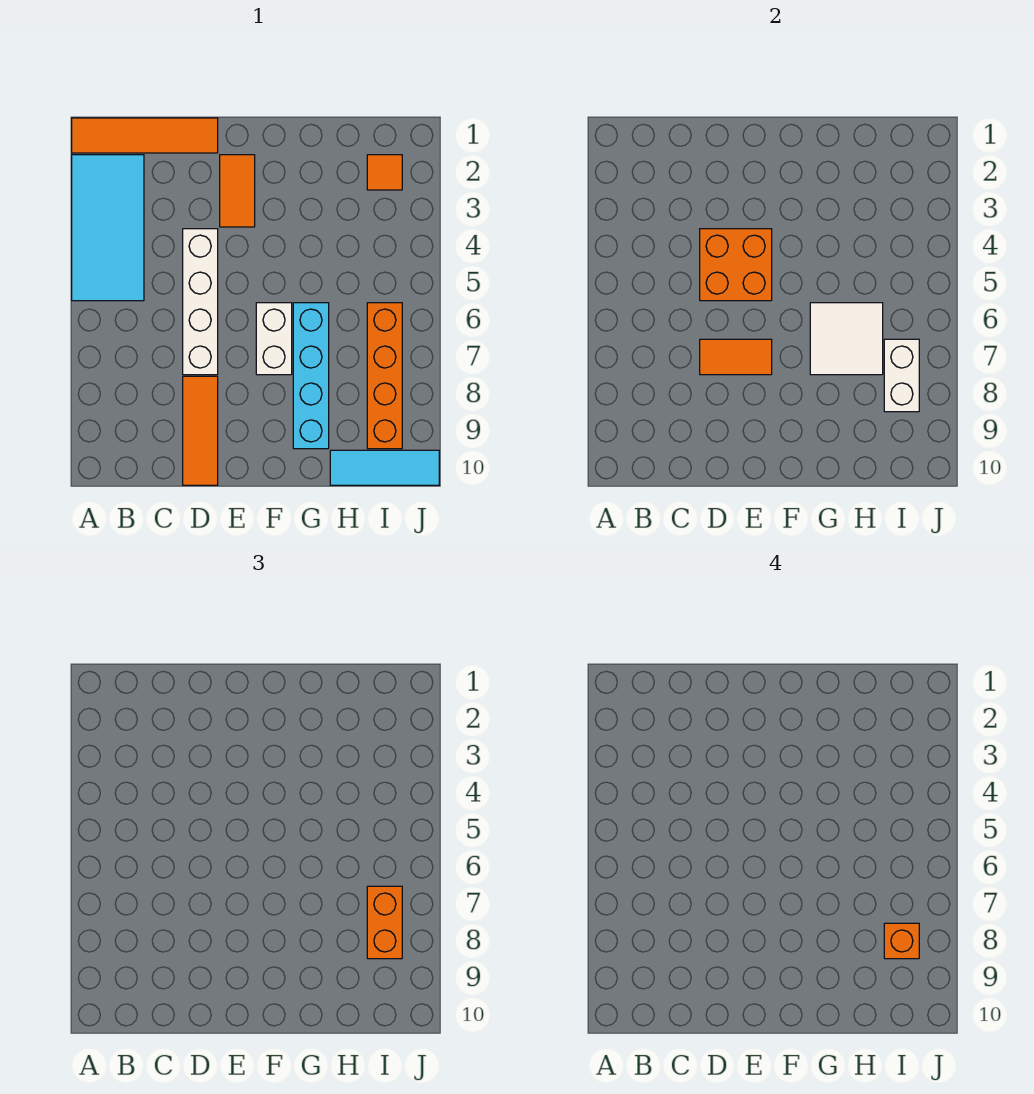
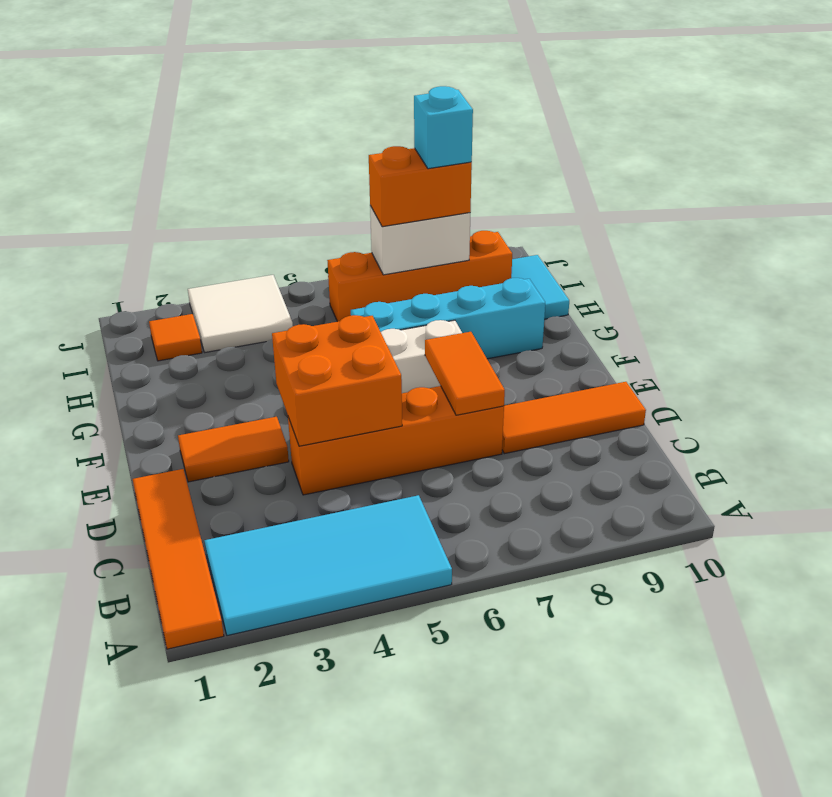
white brick D4:D7 level 1 -> orange brick D4:D7 level 1
white tile G6:H7 level 2 -> white tile I3:J4 level 1
cyan tile H10:J10 level 1 -> cyan tile H10:I10 level 1
orange brick I8 level 4 -> cyan brick I8 level 4

